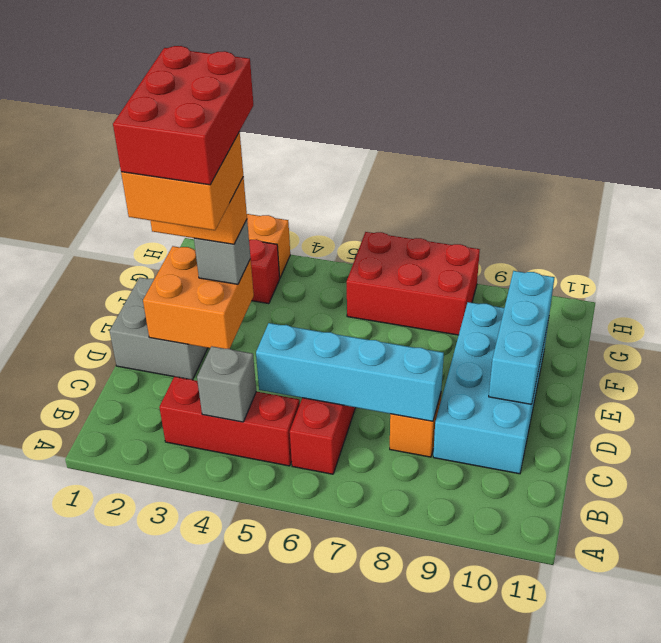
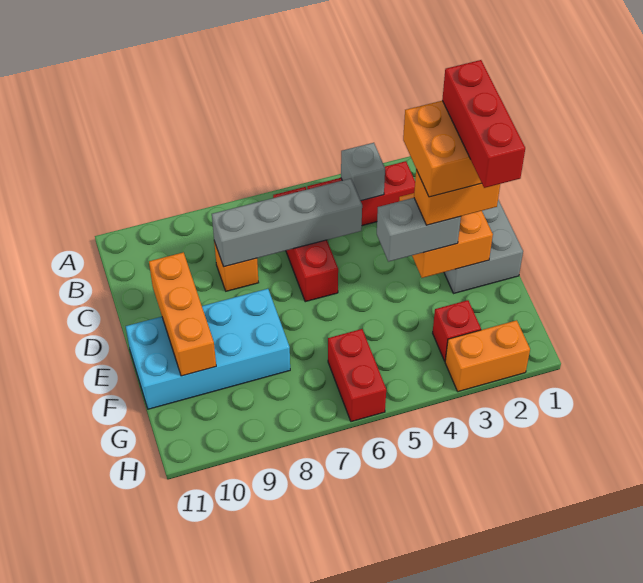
cyan brick C5:C8 level 2 -> grey brick C5:C8 level 2
cyan brick C9:F10 level 1 -> cyan brick E8:F11 level 1
red brick D2:F3 level 6 -> red brick D2:F2 level 6
cyan brick D10:F10 level 2 -> orange brick D10:F10 level 2
grey brick E3 level 3 -> grey brick E3:E4 level 3
red brick G6:H8 level 1 -> red brick G6:H6 level 1

